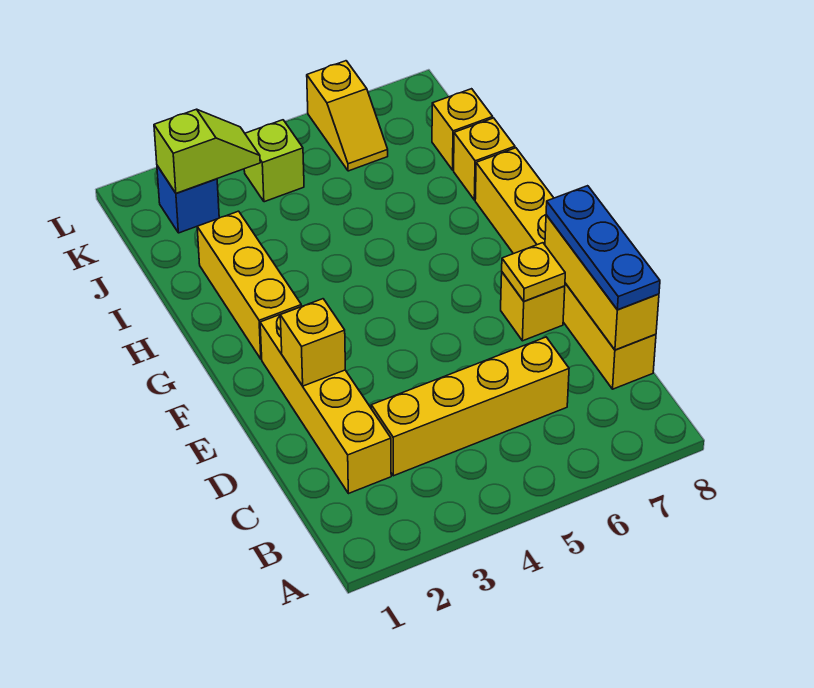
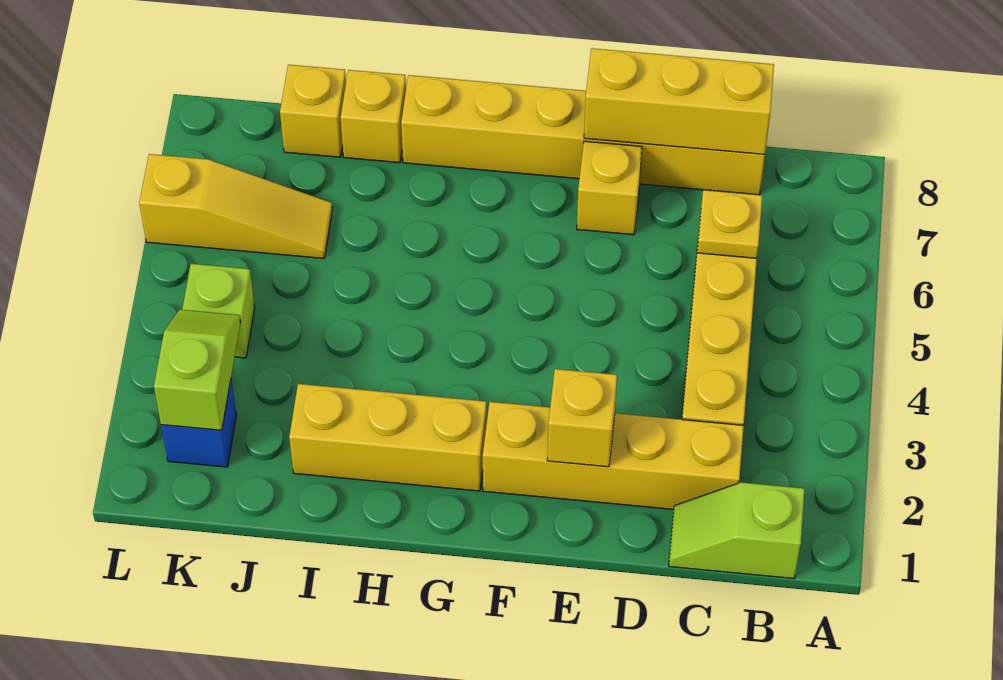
none -> lime slope B1:C1 level 1 top B
blue plate C8:E8 level 3 -> none
yellow plate E7 level 2 -> yellow plate C6 level 2
yellow slope K6:L6 level 1 top L -> yellow slope J6:L6 level 1 top L

